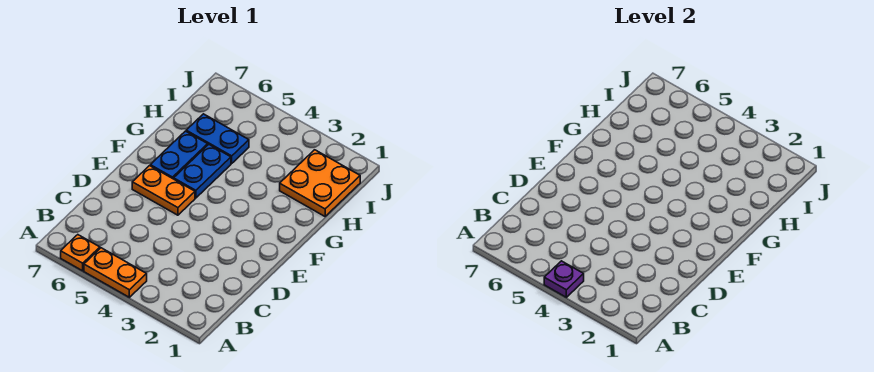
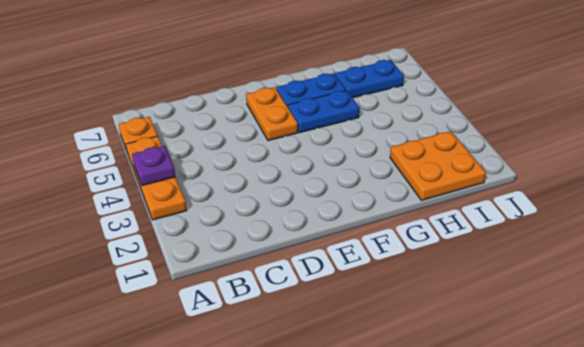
orange plate A4:A5 level 1 -> orange plate A3:A5 level 1
blue plate H5:H6 level 1 -> blue plate H6:I6 level 1

